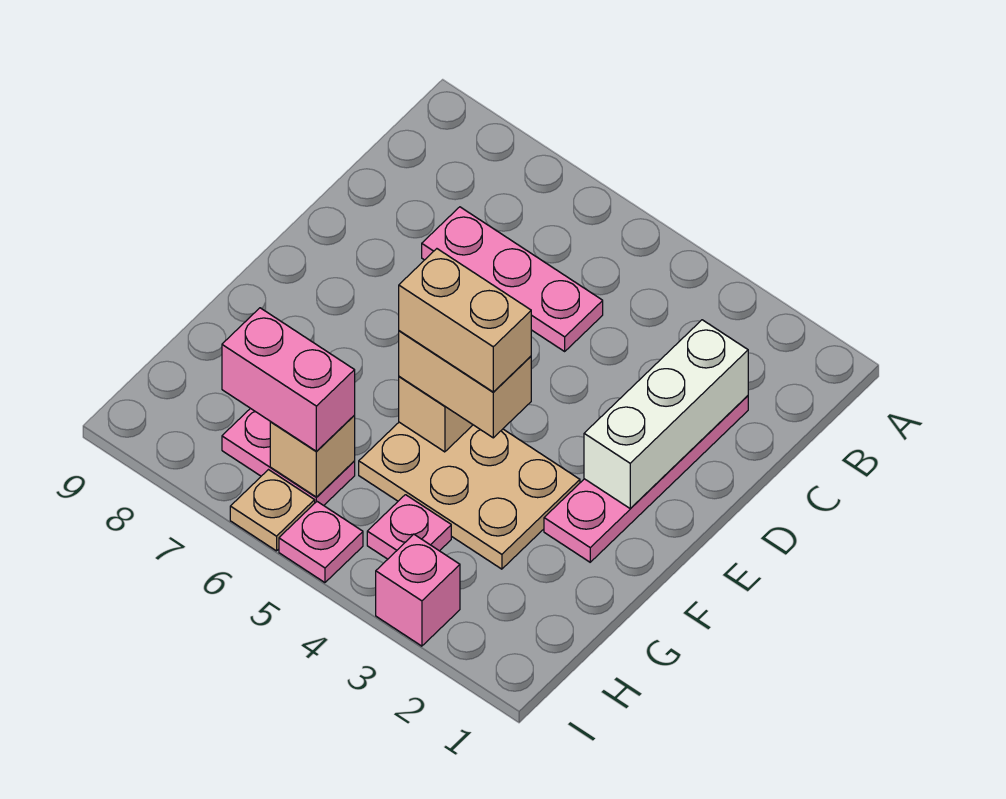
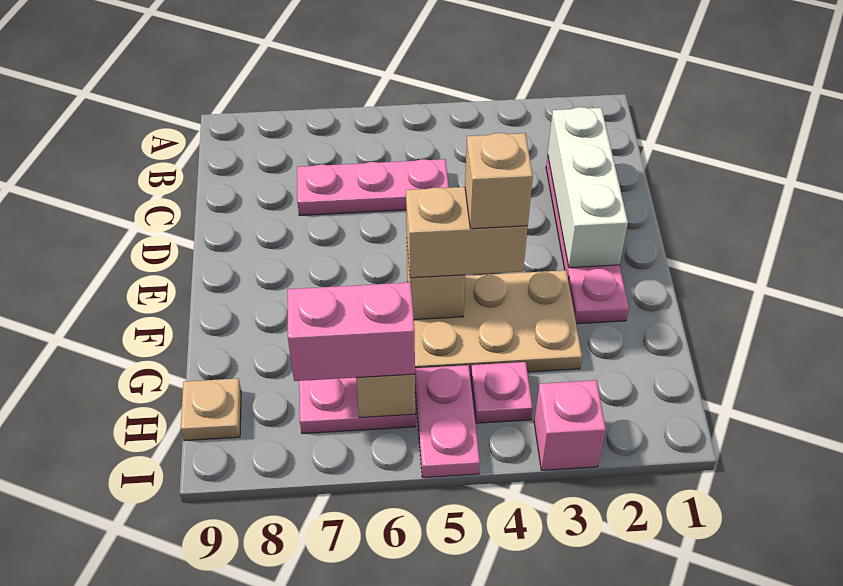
tan brick F4:F5 level 4 -> tan brick F4 level 4
pink plate I5 level 1 -> pink plate H5:I5 level 1
tan plate I6 level 1 -> tan plate H9 level 1

